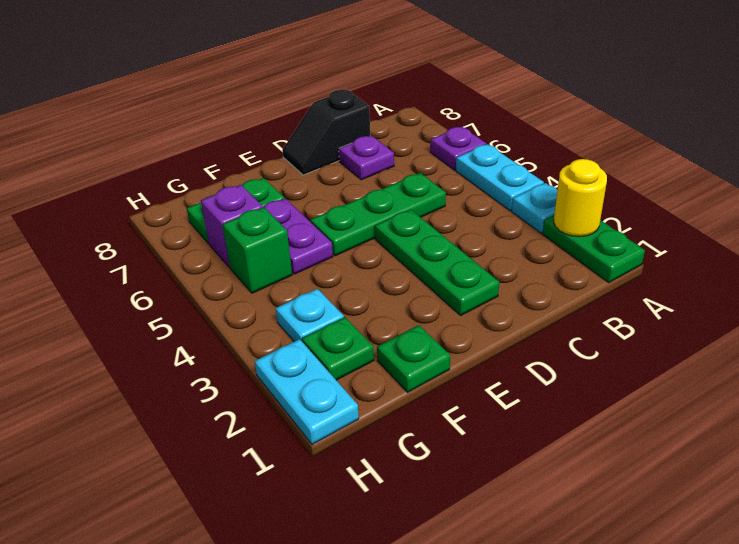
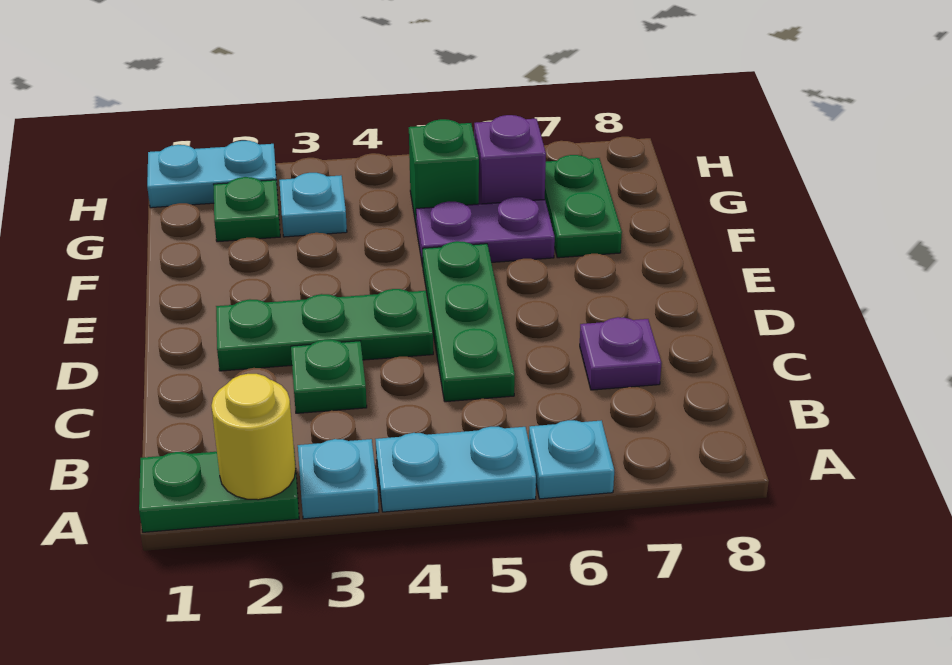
purple plate A6 level 1 -> cyan plate A6 level 1
black slope C8:D8 level 1 top C -> none
green plate F1 level 1 -> green plate C3 level 1

